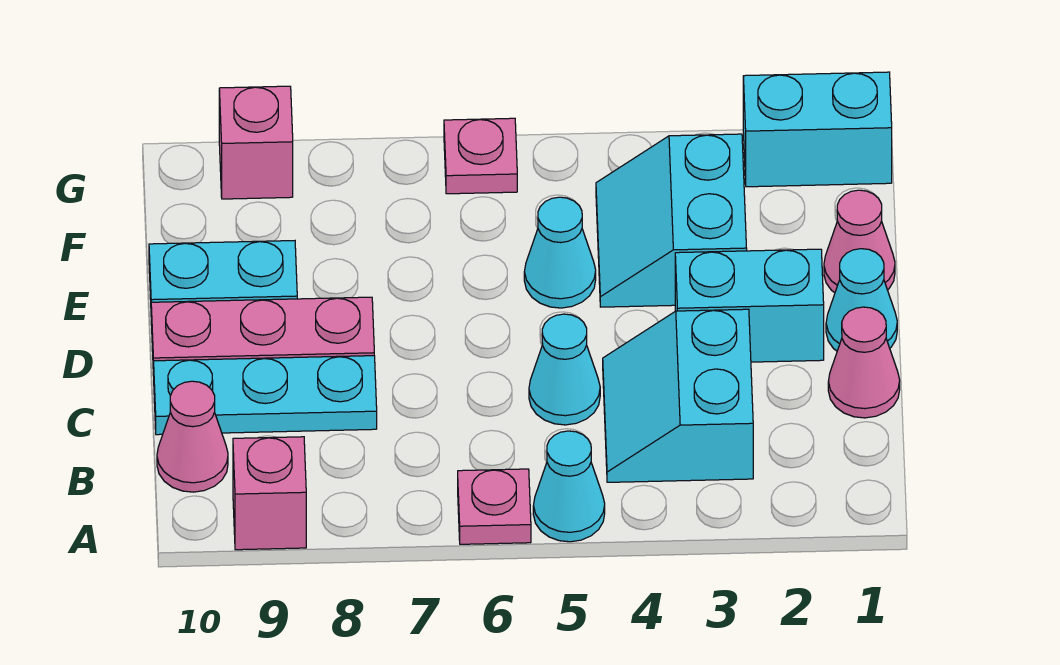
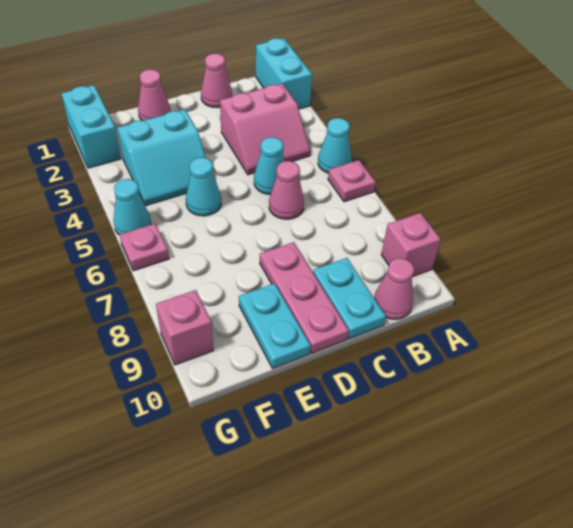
cyan slope B3:C4 level 1 top 3 -> pink slope B3:C4 level 1 top 3
none -> pink cone C6 level 1
cyan plate C8:C10 level 1 -> cyan plate C9:C10 level 1
cyan cone D1 level 1 -> cyan cone G5 level 1
cyan brick D2:D3 level 1 -> cyan brick A1:A2 level 1

